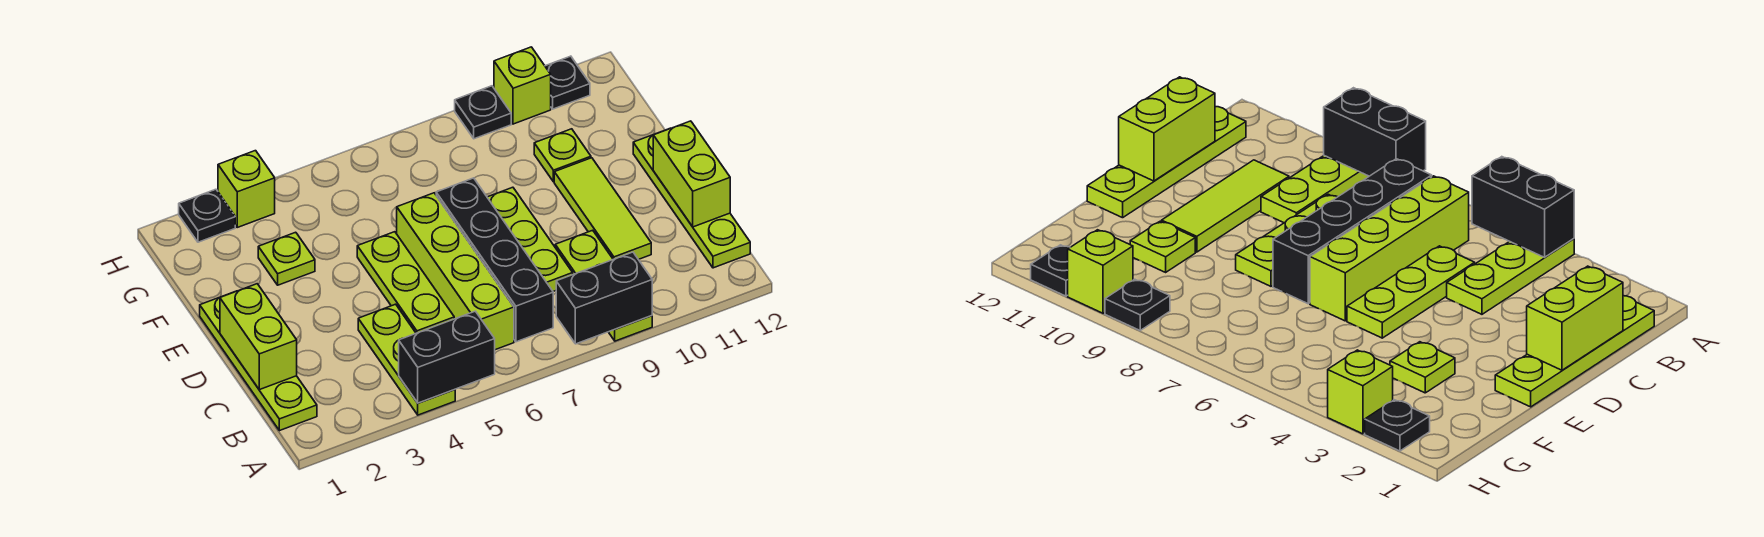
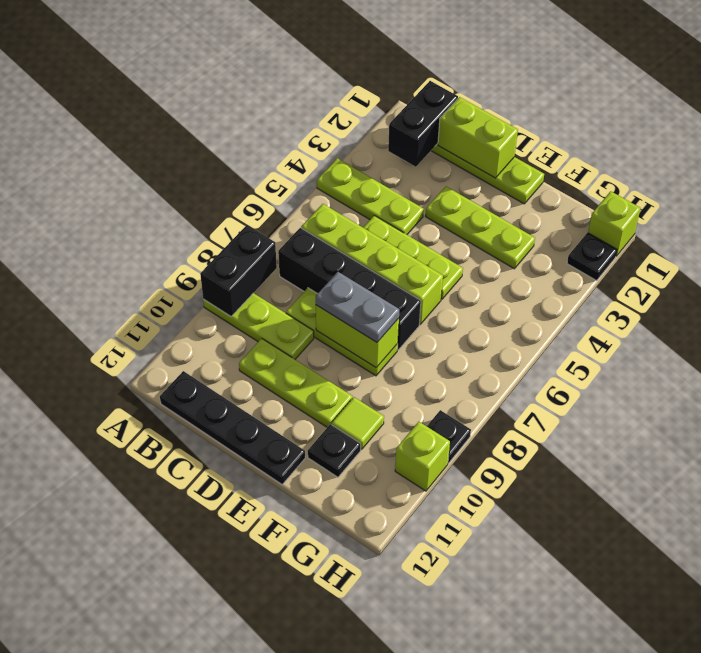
black brick A4:A5 level 2 -> black brick B1:B2 level 2
lime plate B12:E12 level 1 -> black plate B12:E12 level 1
lime tile C10:E10 level 1 -> lime plate C10:E10 level 1
lime brick C12:D12 level 2 -> lime brick D8:E8 level 2
none -> grey plate D8:E8 level 3
lime plate F3 level 1 -> lime plate D3:F3 level 1
lime plate F10 level 1 -> lime tile F10 level 1
lime brick H3 level 1 -> lime brick H1 level 1
black plate H11 level 1 -> black plate F11 level 1

